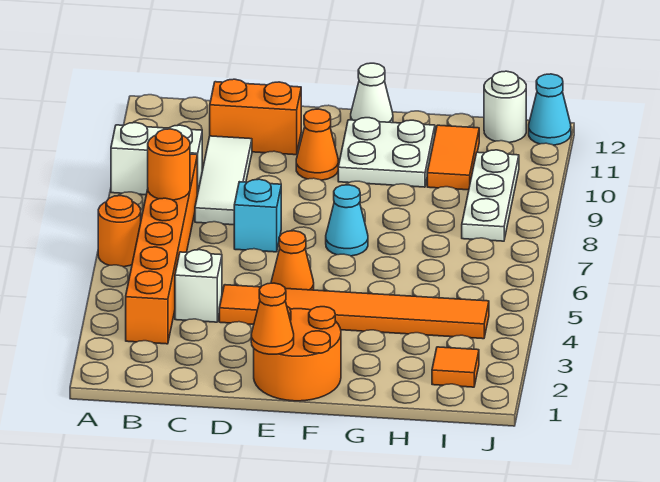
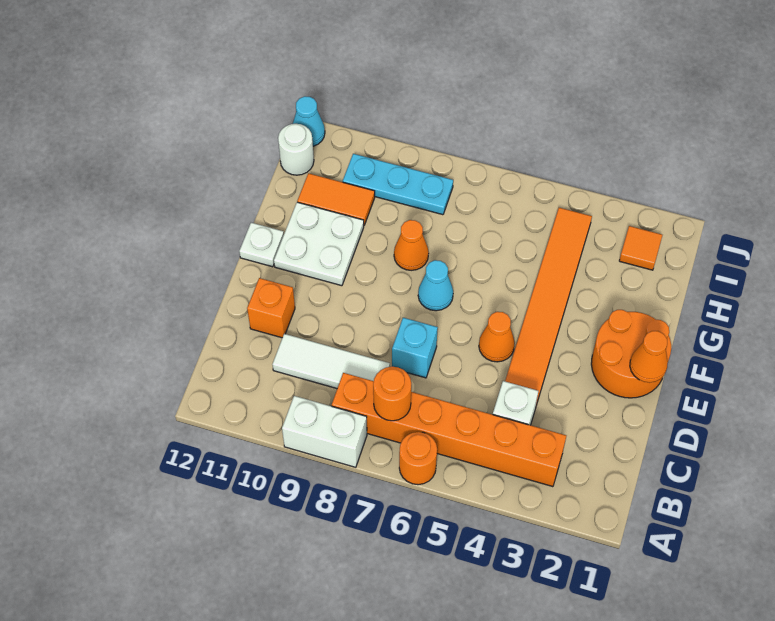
white brick A9:B9 level 1 -> white brick A8:A9 level 1
orange brick C11:D11 level 1 -> orange brick D11 level 1
orange cone E10 level 1 -> orange cone G8 level 1
white cone F12 level 1 -> white plate F12 level 1
white plate I8:I10 level 1 -> cyan plate I8:I10 level 1

